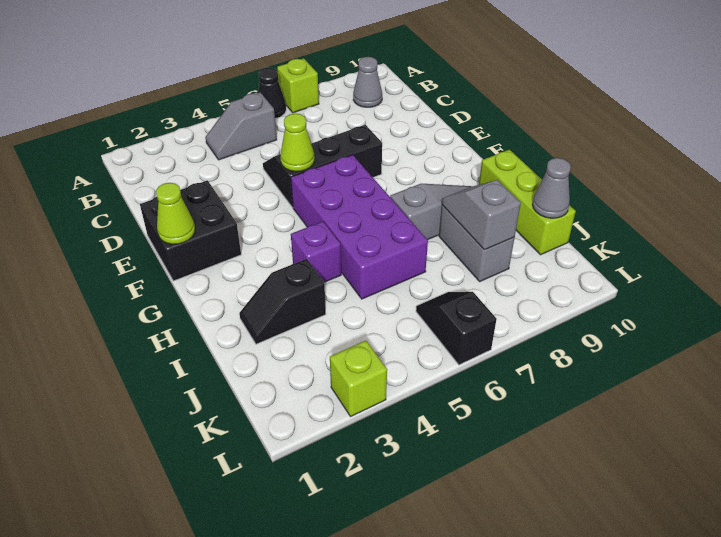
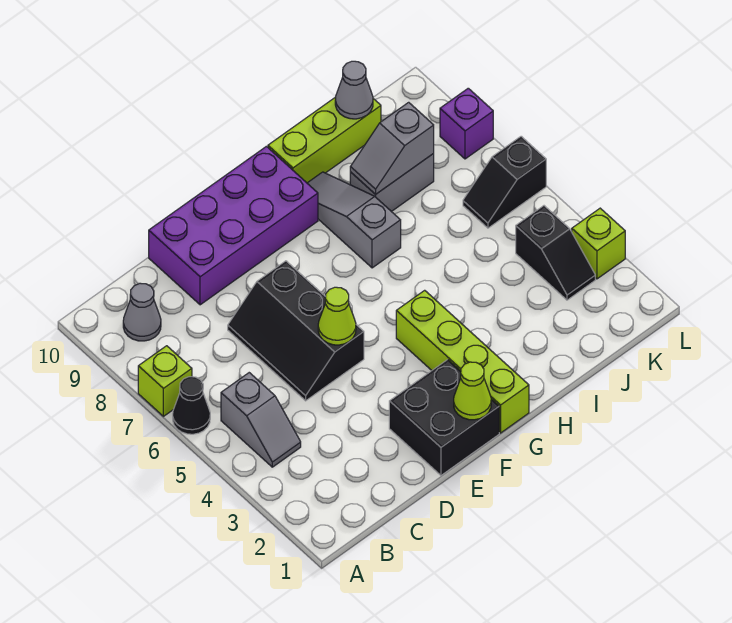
purple brick F5:I6 level 1 -> purple brick D9:G10 level 1
none -> lime brick G1:G4 level 1
purple brick H4 level 1 -> purple brick L8 level 1
black slope I2:I3 level 1 top 3 -> black slope K3:K4 level 1 top 4

